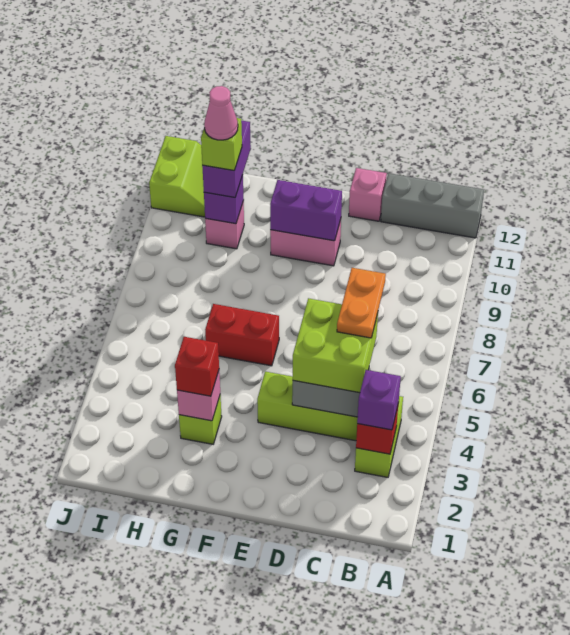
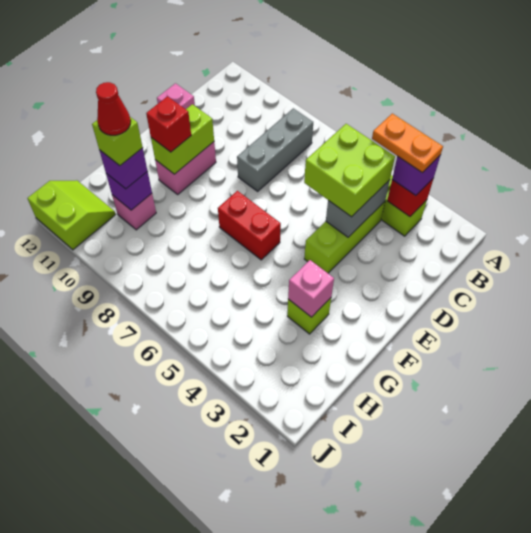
grey brick A12:C12 level 1 -> grey brick B8:D8 level 1
orange plate C5:C6 level 4 -> orange plate B3:B4 level 4
purple brick E10:F10 level 2 -> lime brick E10:F10 level 2
red brick F6:G6 level 1 -> red brick F6:F7 level 1
red brick G3 level 3 -> red brick F10 level 3
purple brick H10:H11 level 3 -> purple brick H10 level 3
pink cone H10 level 5 -> red cone H10 level 5

